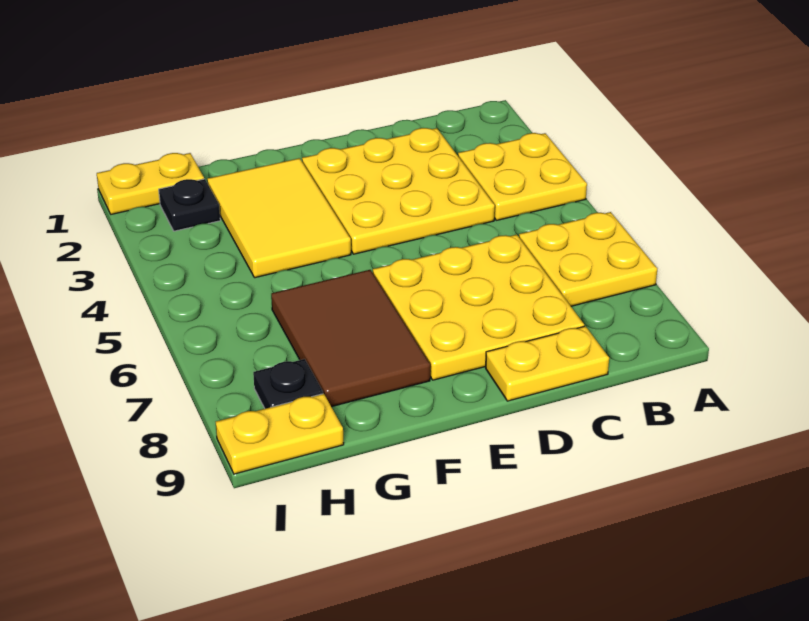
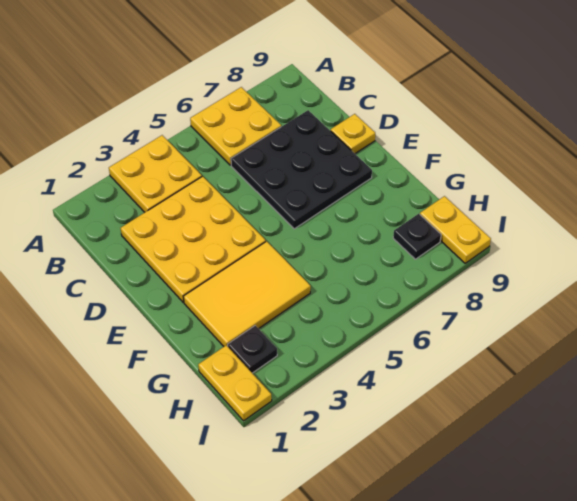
yellow plate C6:E8 level 1 -> black plate C6:E8 level 1
yellow plate C9:D9 level 1 -> yellow plate D9 level 1
brown tile F6:G8 level 1 -> none

